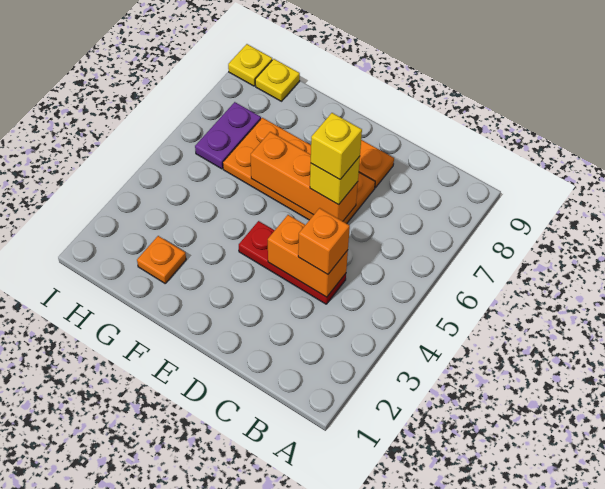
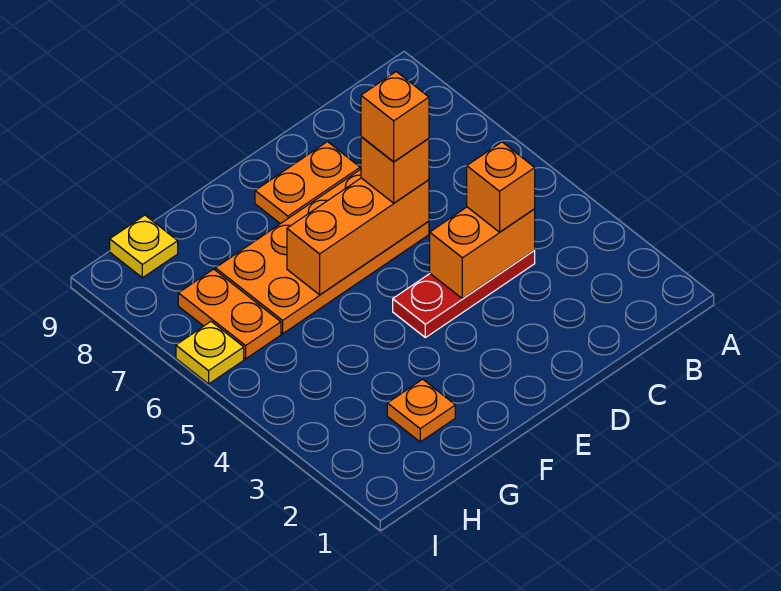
yellow brick D6 level 3 -> orange brick D6 level 3
yellow brick D6 level 4 -> orange brick D6 level 4
purple plate H6:H7 level 1 -> orange plate H6:H7 level 1
yellow plate I9 level 1 -> yellow plate I6 level 1

